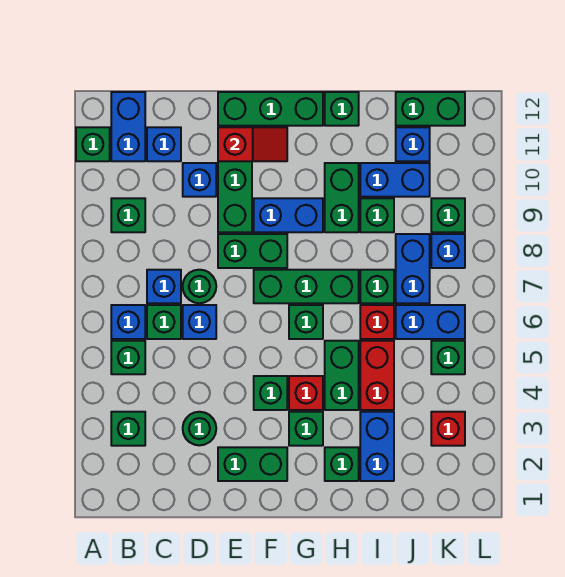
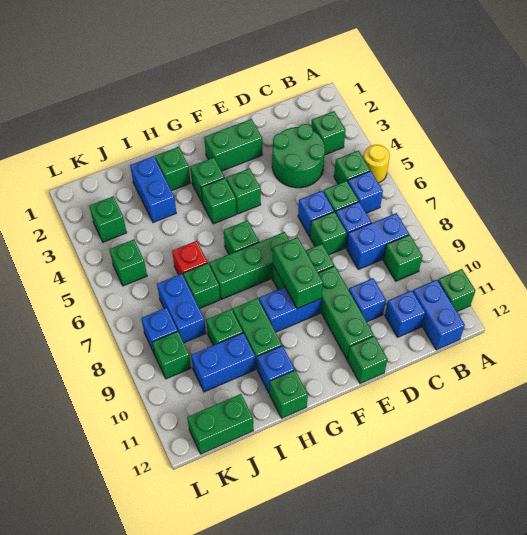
none -> yellow round brick A5 level 1
green round brick D3 level 1 -> green round brick C3:D4 level 1
green round brick D7 level 1 -> green brick D7 level 1
red slope E11:F11 level 2 top E -> none
green brick E12:G12 level 1 -> green brick E12 level 1
red brick G4 level 1 -> green brick G4 level 1
green brick H4:H5 level 1 -> green brick F8:F9 level 2
red brick I4:I5 level 1 -> none
blue brick J6:K6 level 1 -> blue brick B8:C8 level 1
blue brick J11 level 1 -> blue brick H11 level 1
red brick K3 level 1 -> green brick K3 level 1

